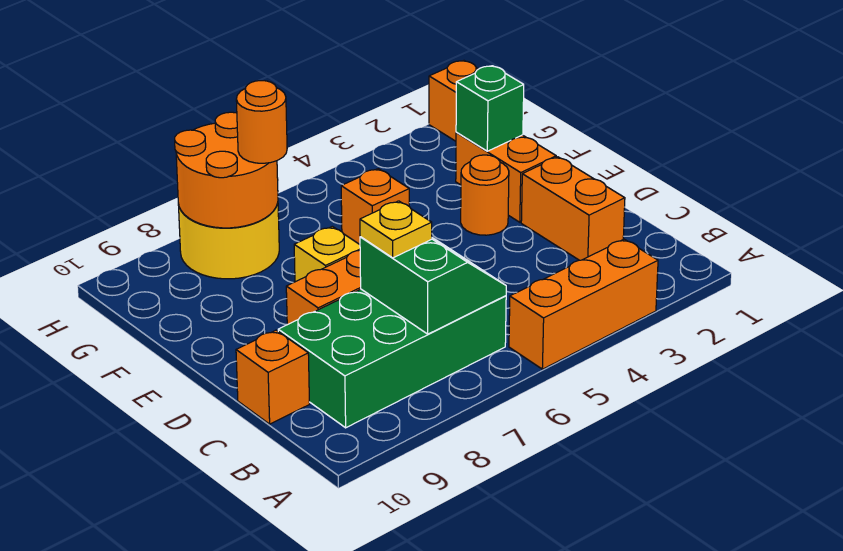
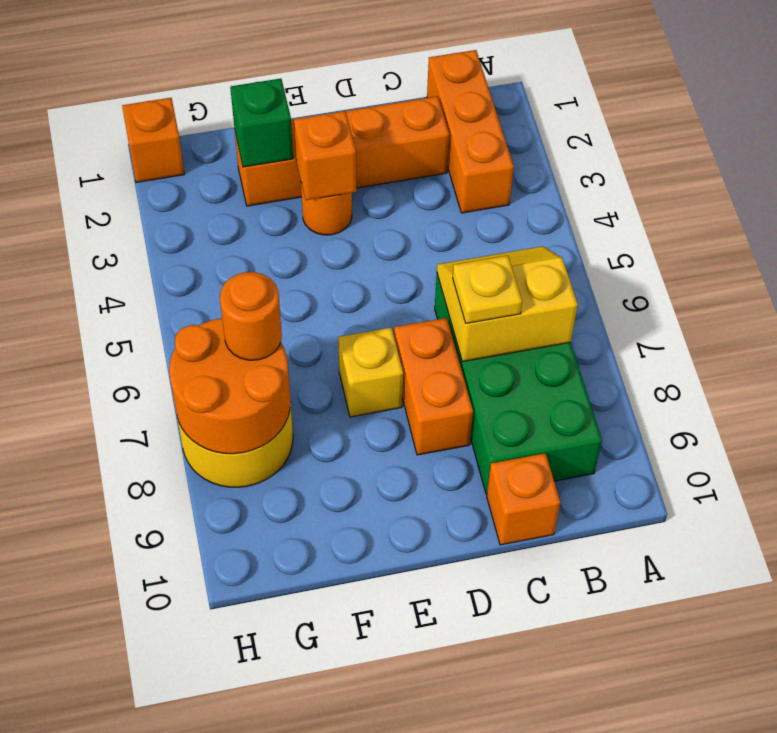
orange brick A3:A5 level 1 -> orange brick B1:B3 level 1
green slope B6:C7 level 2 top 7 -> yellow slope B6:C7 level 2 top 7
orange brick F5 level 1 -> orange brick E3 level 2

